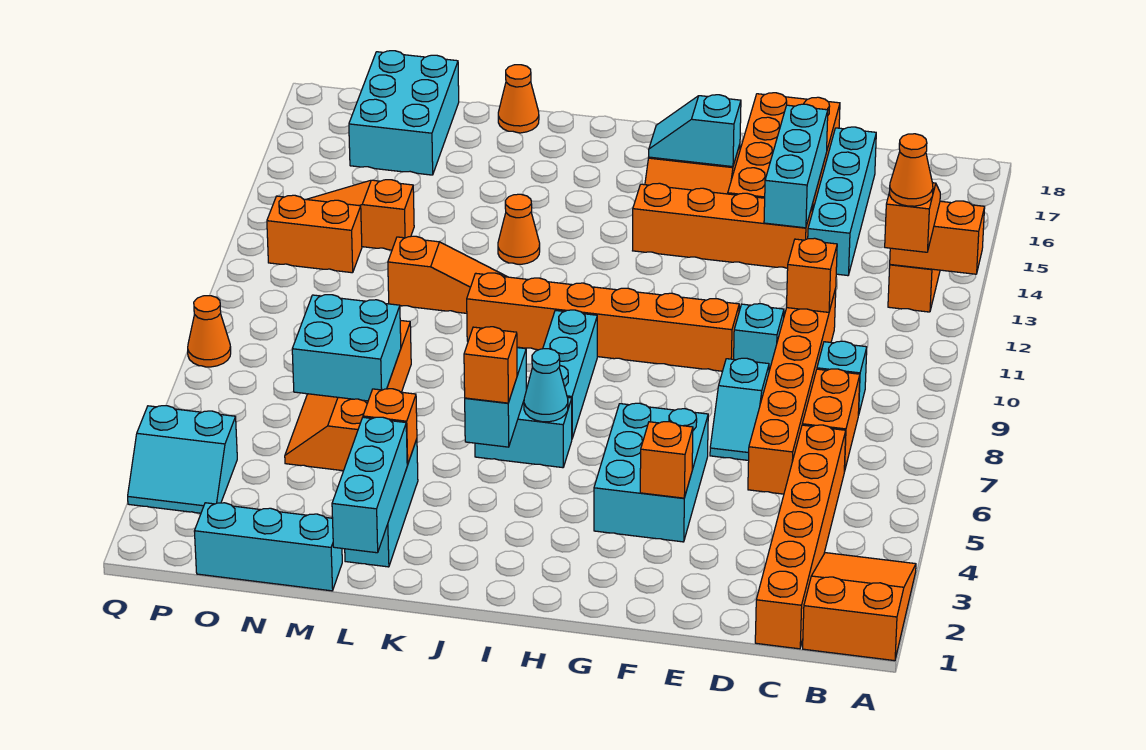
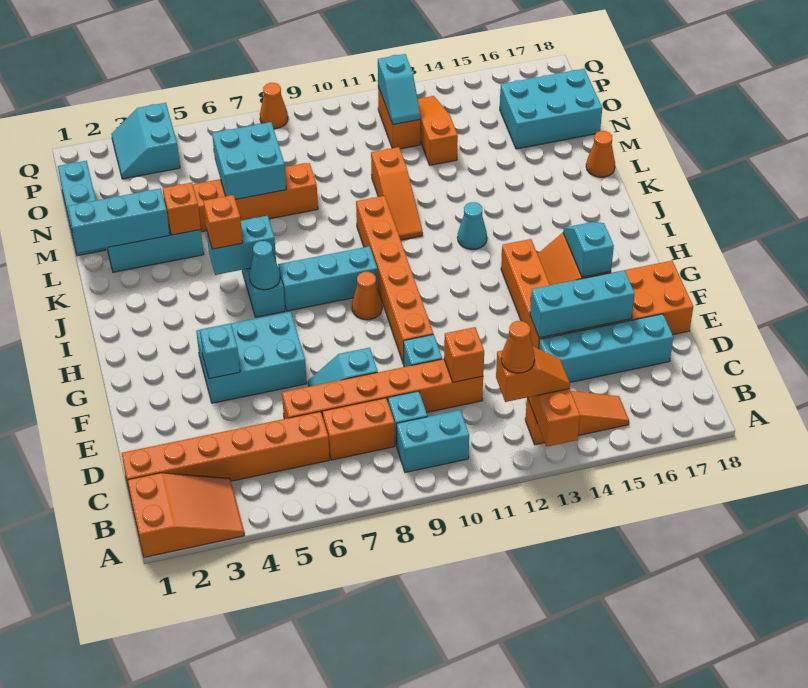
none -> cyan brick B9:B10 level 1
orange brick F4 level 2 -> cyan brick F4 level 2
none -> cyan cone J13 level 1
orange cone K13 level 1 -> orange cone H9 level 1
none -> cyan slope O12:P12 level 2 top P

